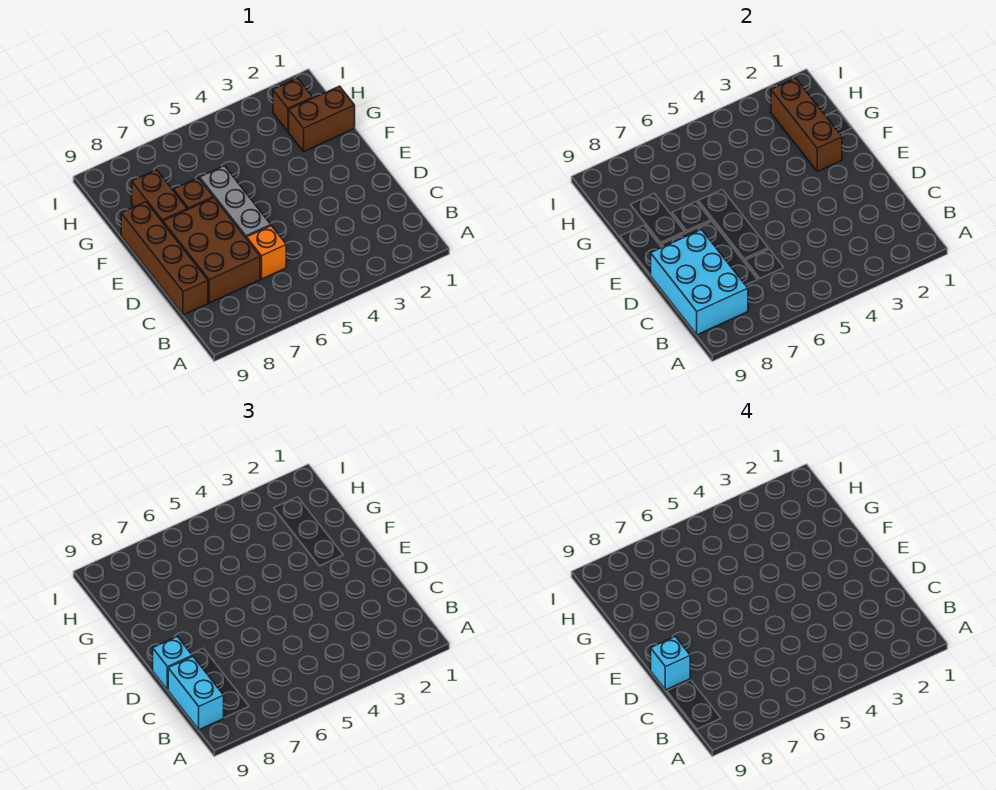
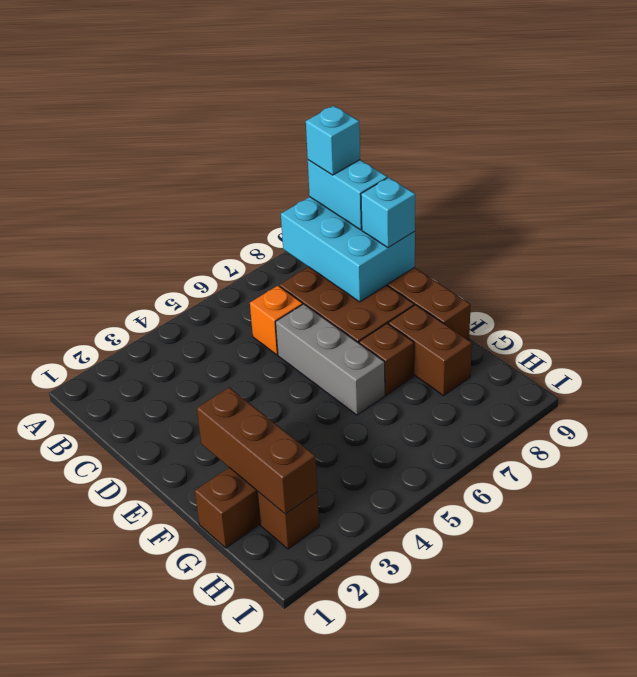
cyan brick D9 level 4 -> cyan brick B9 level 4

